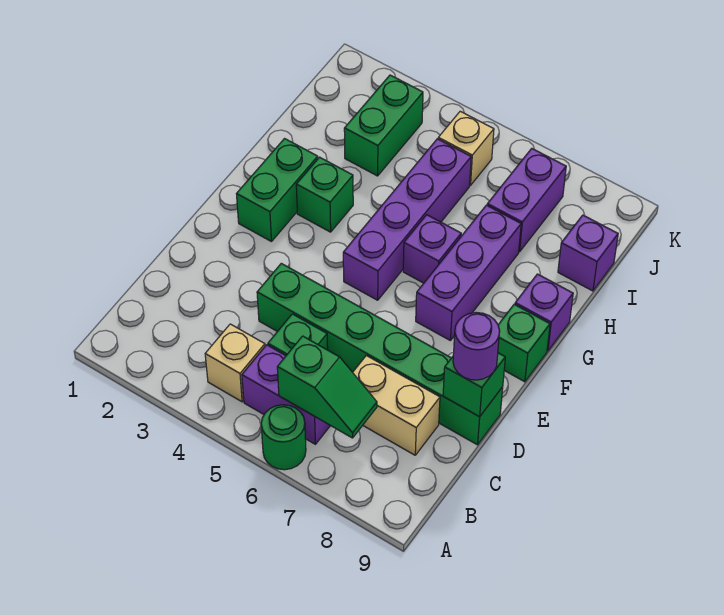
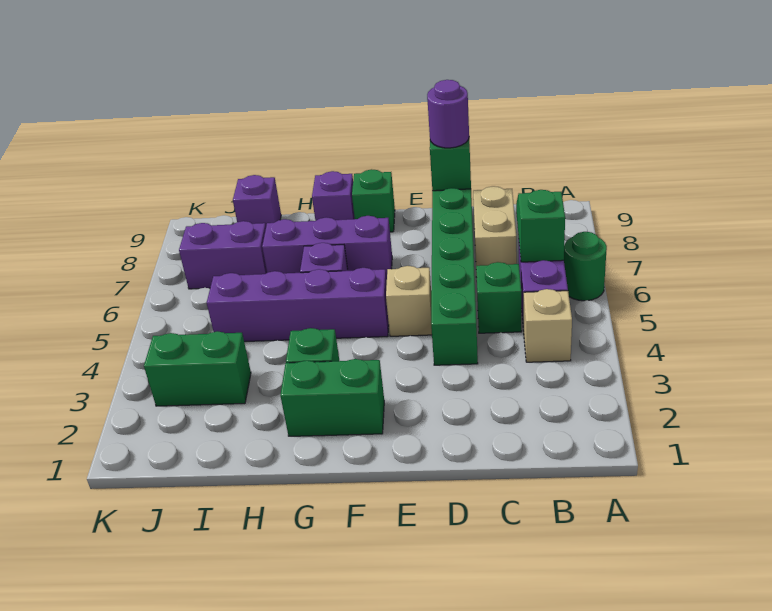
tan brick J5 level 1 -> tan brick E5 level 1

